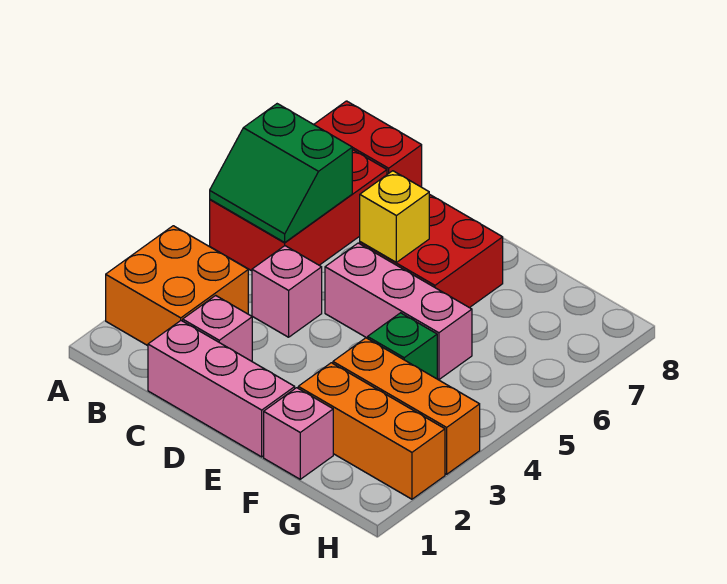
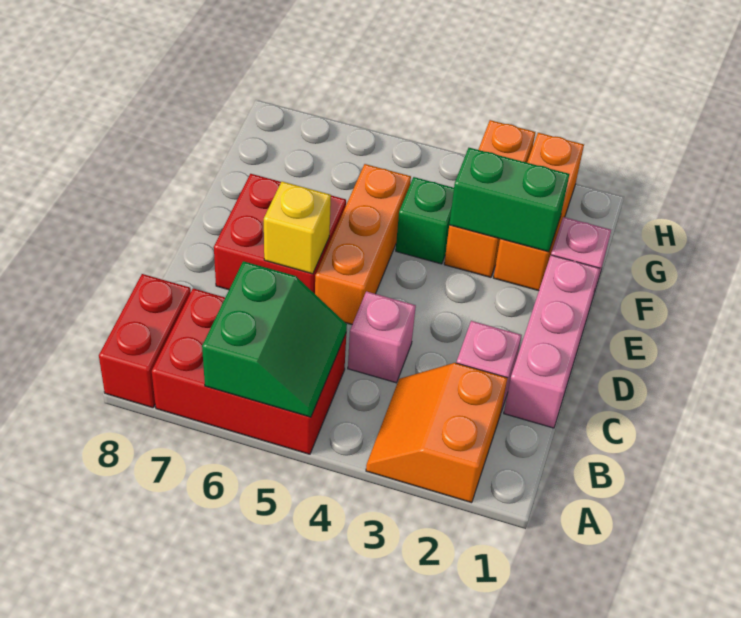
orange brick A2:B3 level 1 -> orange slope A2:B3 level 1 top 2
pink brick D5:F5 level 1 -> orange brick D5:F5 level 1
none -> green brick F2:F3 level 2

